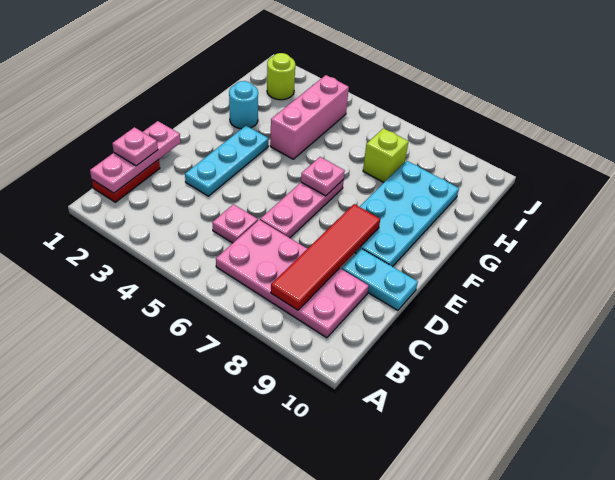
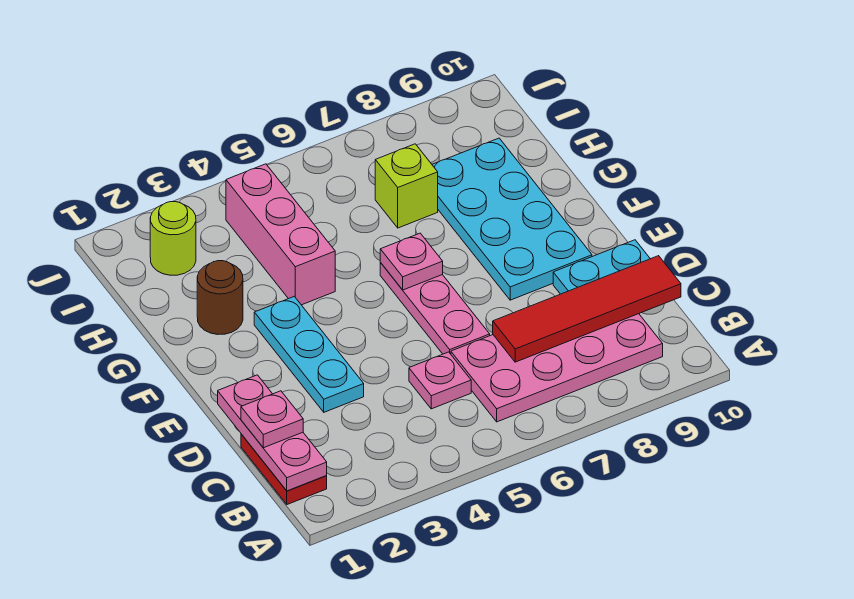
red tile B8:E8 level 2 -> red tile C7:C10 level 2
cyan round brick G2 level 1 -> brown round brick G2 level 1

